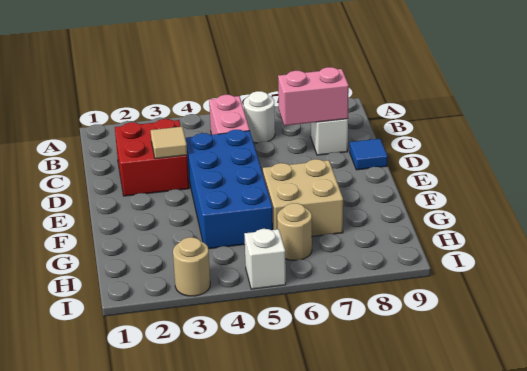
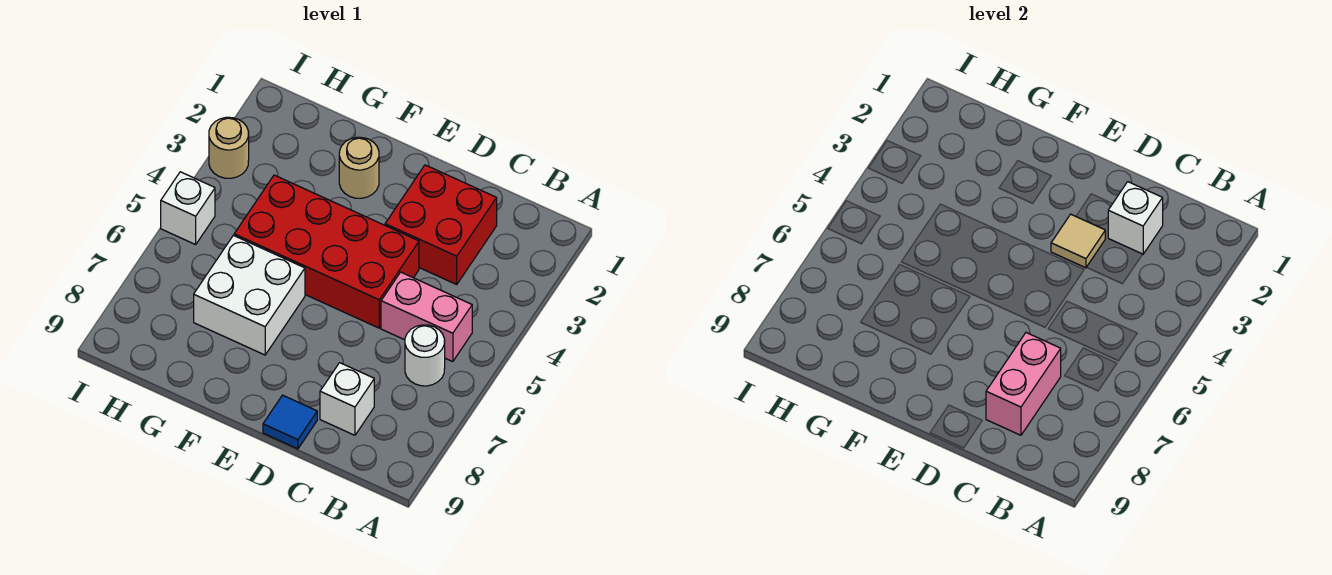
none -> white brick C2 level 2
blue brick D4:G5 level 1 -> red brick D4:G5 level 1
tan brick F6:G7 level 1 -> white brick F6:G7 level 1
tan round brick H6 level 1 -> tan round brick F2 level 1

